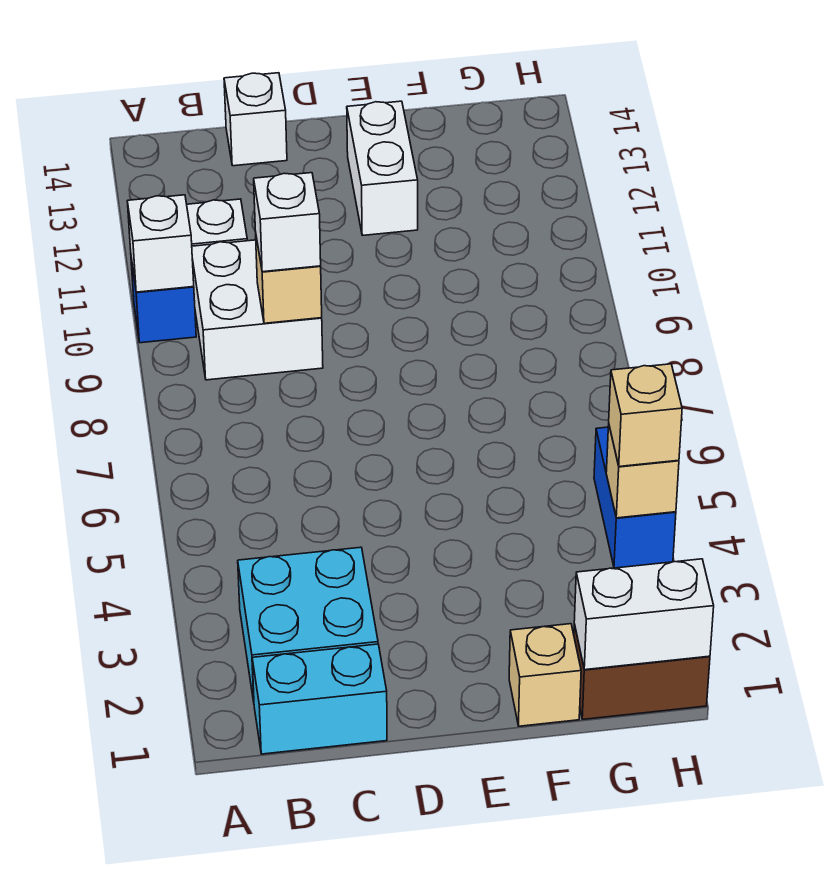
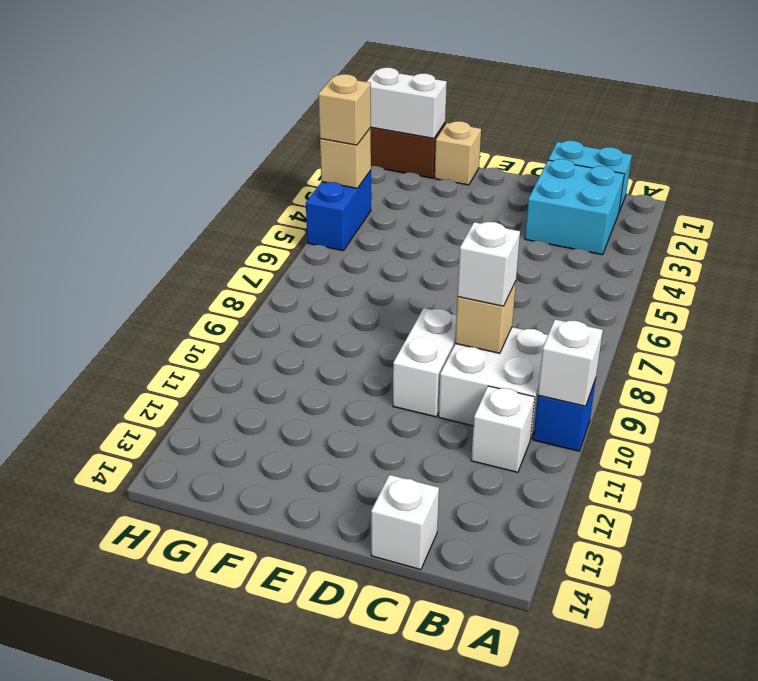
white brick E12:E13 level 1 -> white brick D9:D10 level 1

